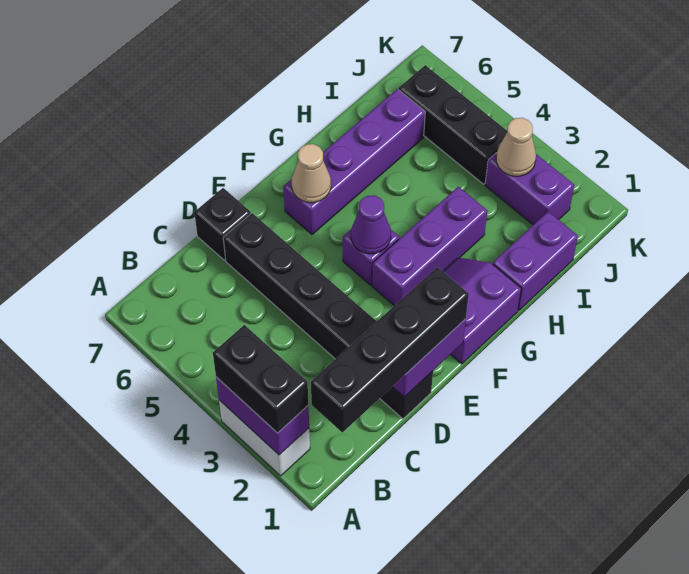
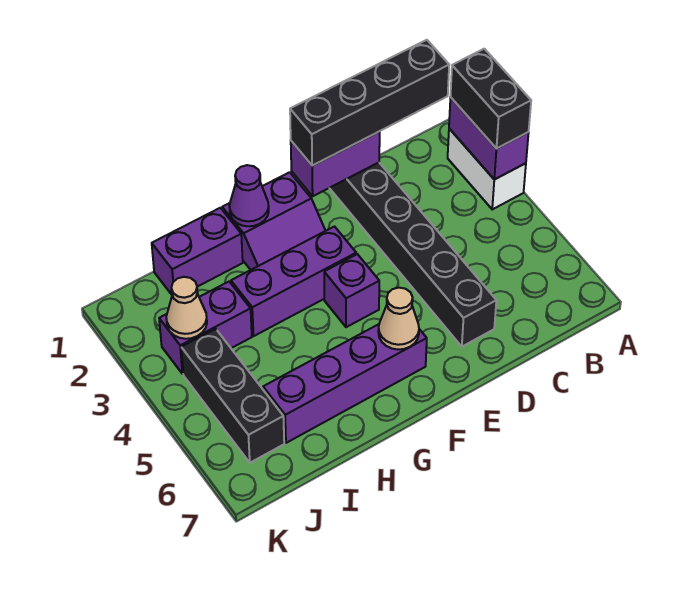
black brick D7 level 1 -> none
purple cone F4 level 2 -> purple cone G1 level 2
purple brick J2:J3 level 1 -> purple brick I3:J3 level 1

